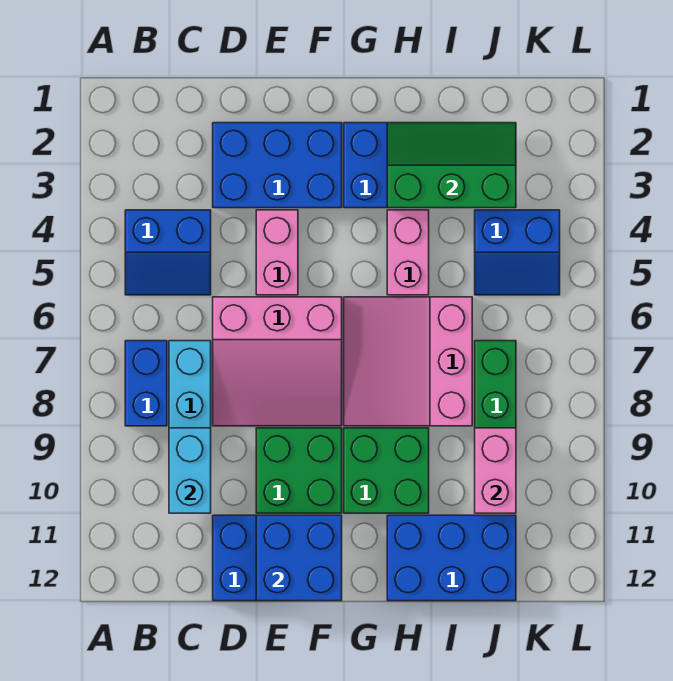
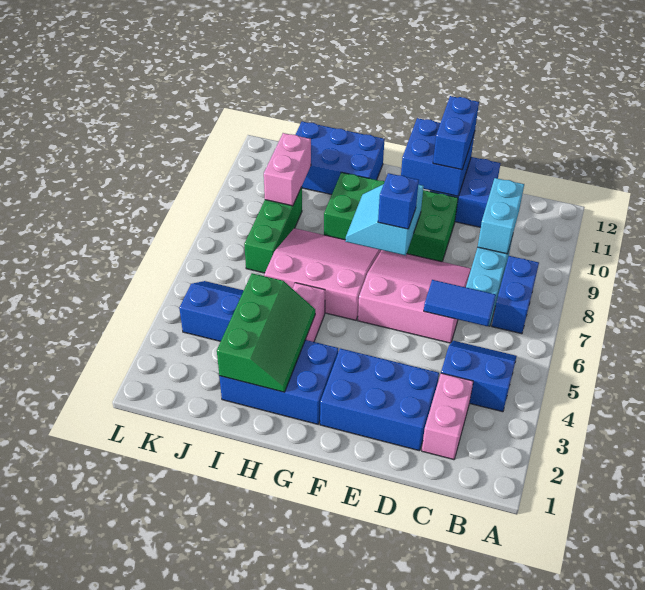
none -> blue tile C6:D6 level 2
pink brick E4:E5 level 1 -> pink brick C2:C3 level 1
none -> blue brick E11:E12 level 3
none -> cyan slope F8:G9 level 2 top F
none -> blue brick F8 level 3
pink slope G6:I8 level 1 top I -> pink slope G6:I8 level 1 top 6
green slope H2:J3 level 2 top 3 -> green slope H2:I4 level 2 top I

